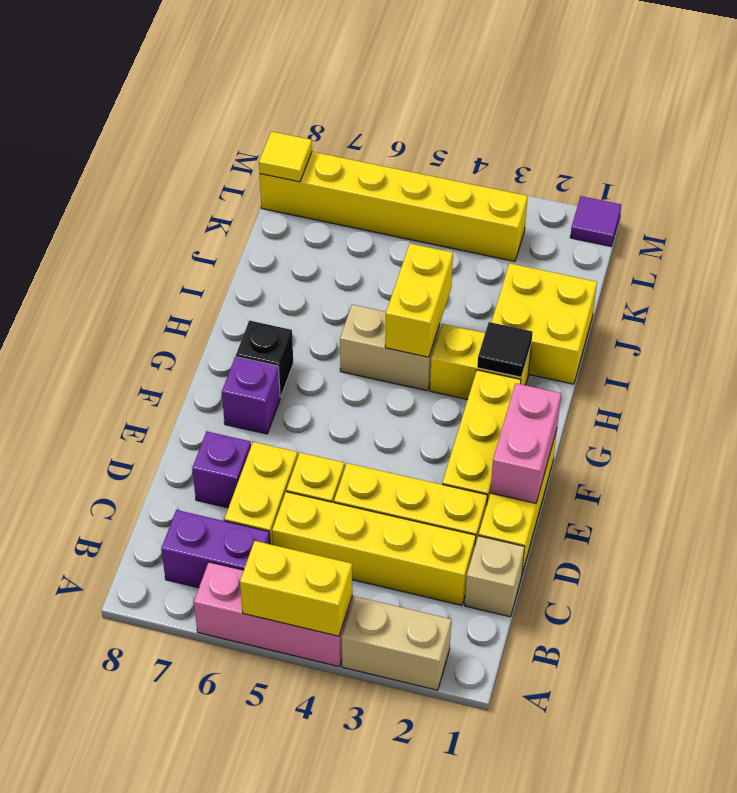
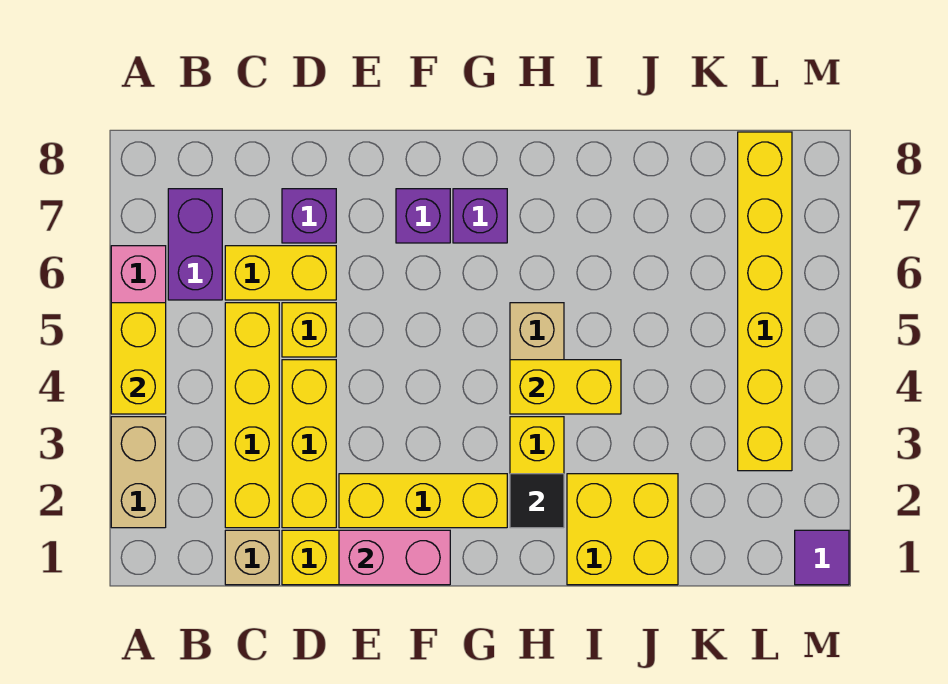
black brick G7 level 1 -> purple brick G7 level 1
yellow tile L8 level 2 -> none

